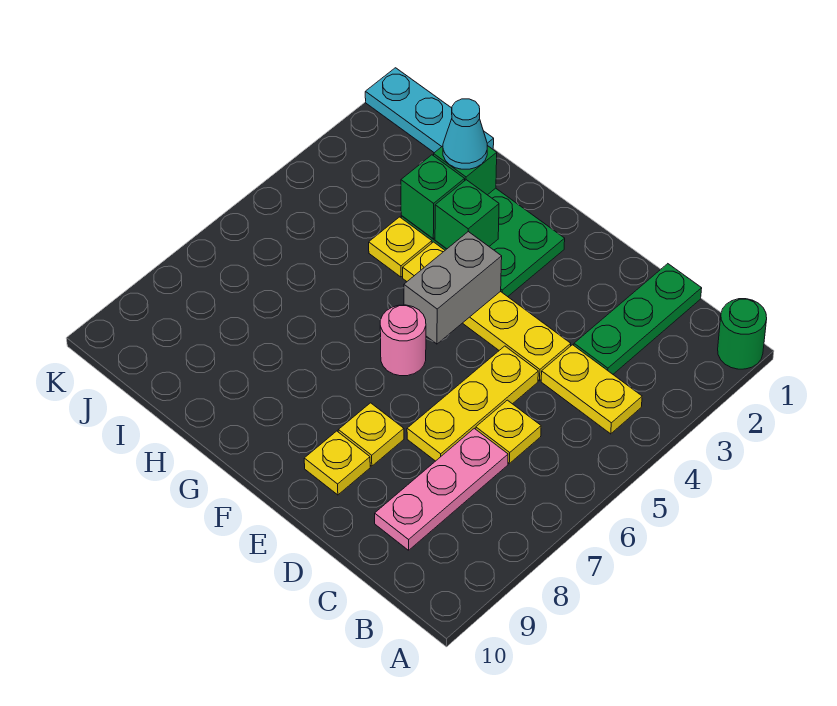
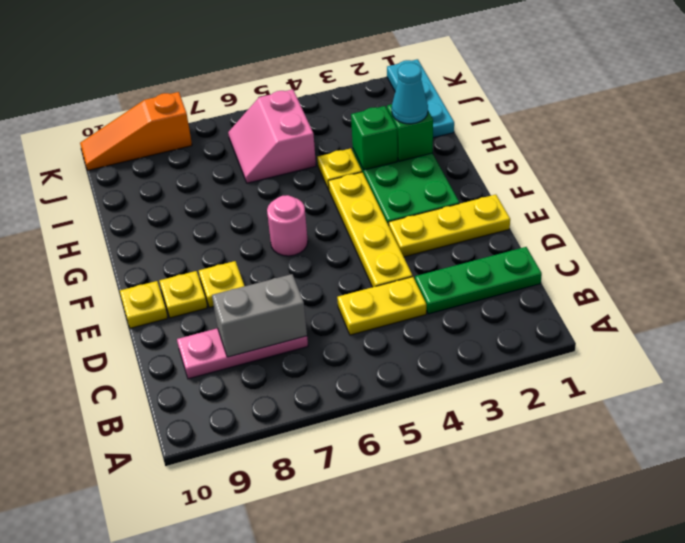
green round brick A1 level 1 -> none
yellow plate B4:C4 level 1 -> yellow plate C4:C5 level 1
yellow plate C6 level 1 -> yellow plate E10 level 1
yellow plate D5:D7 level 1 -> yellow plate E1:E3 level 1
grey brick F4:F5 level 2 -> grey brick C7:C8 level 2
green brick G3 level 2 -> none
none -> pink slope I5:J6 level 1 top 5
none -> orange slope K8:K10 level 1 top 8

